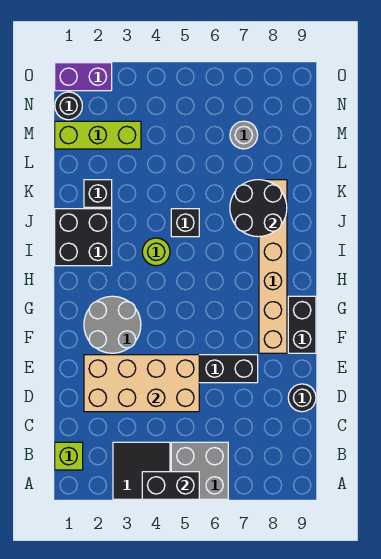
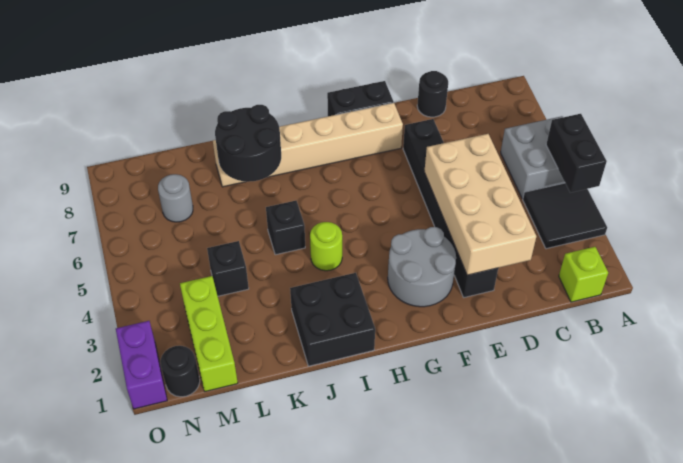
black brick K2 level 1 -> black brick L4 level 1

